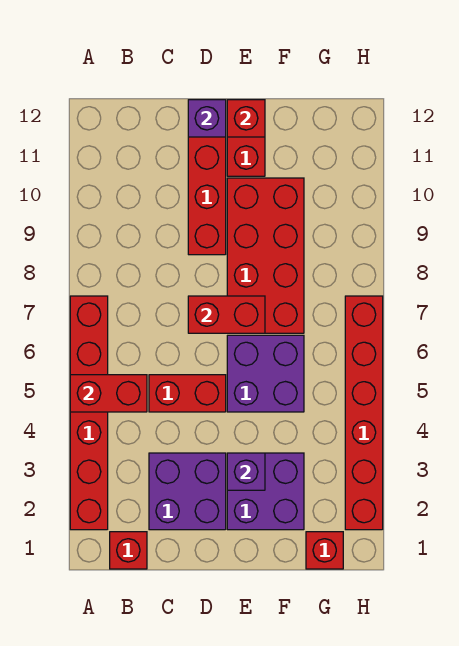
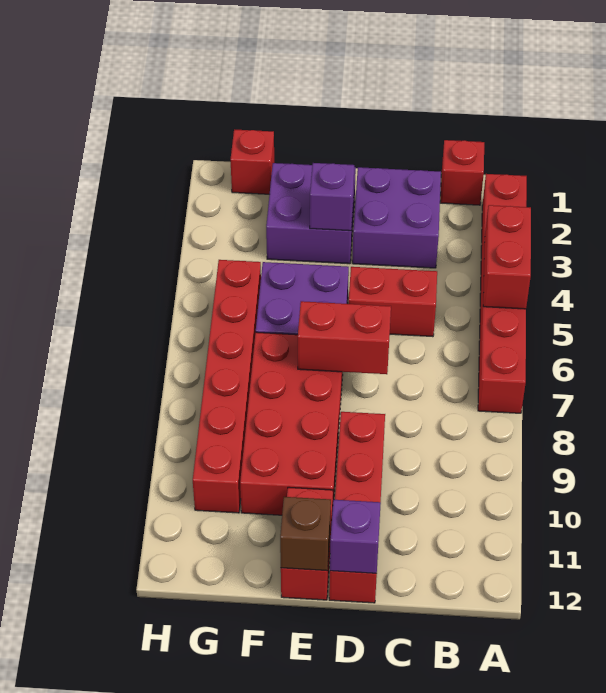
red brick A5:B5 level 2 -> red brick A4:A5 level 2
red brick E12 level 2 -> brown brick E12 level 2
red brick H2:H7 level 1 -> red brick G5:G10 level 1

